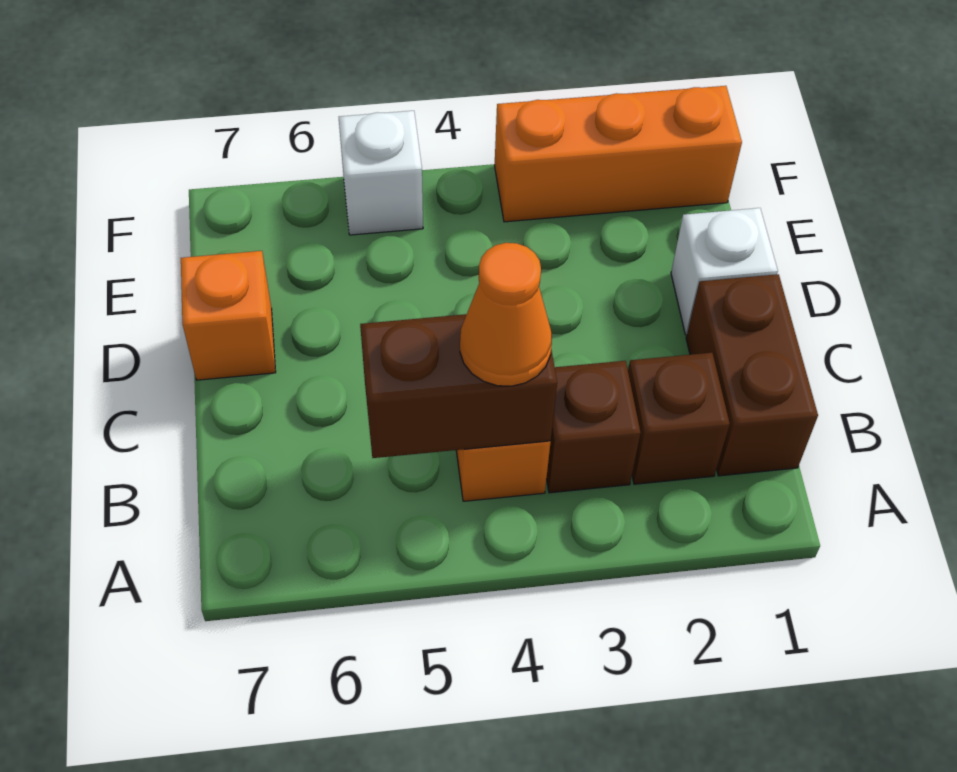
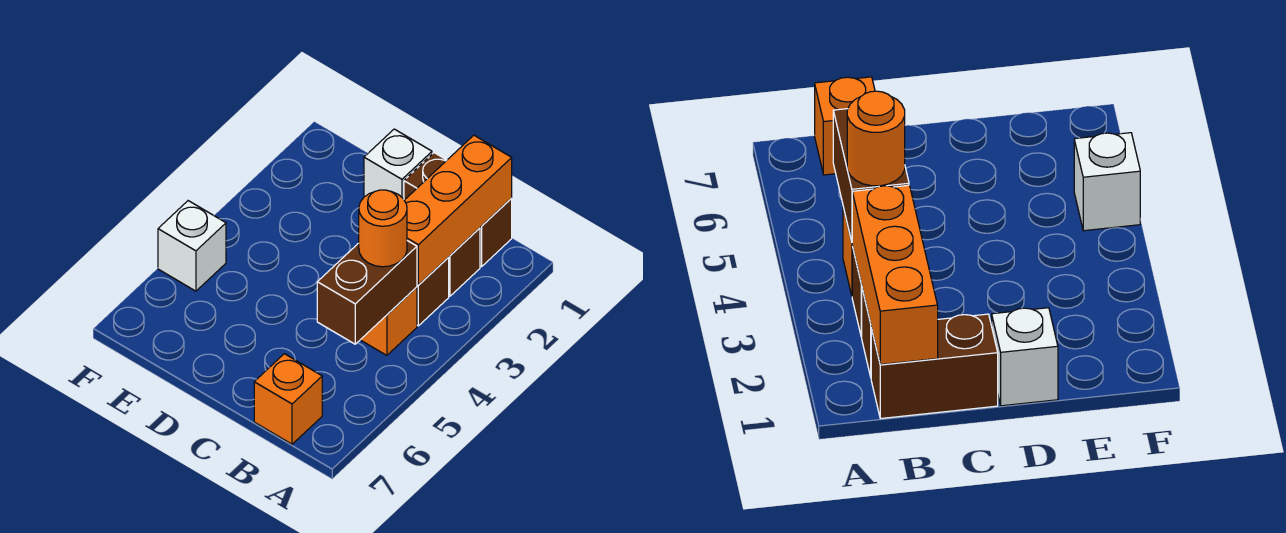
orange cone B4 level 3 -> orange round brick B4 level 3
orange brick D7 level 1 -> orange brick B7 level 1
orange brick F1:F3 level 1 -> orange brick B1:B3 level 2

